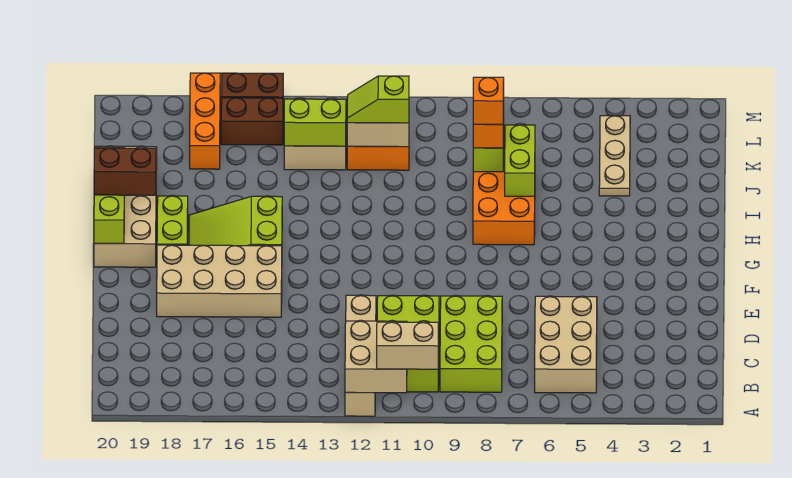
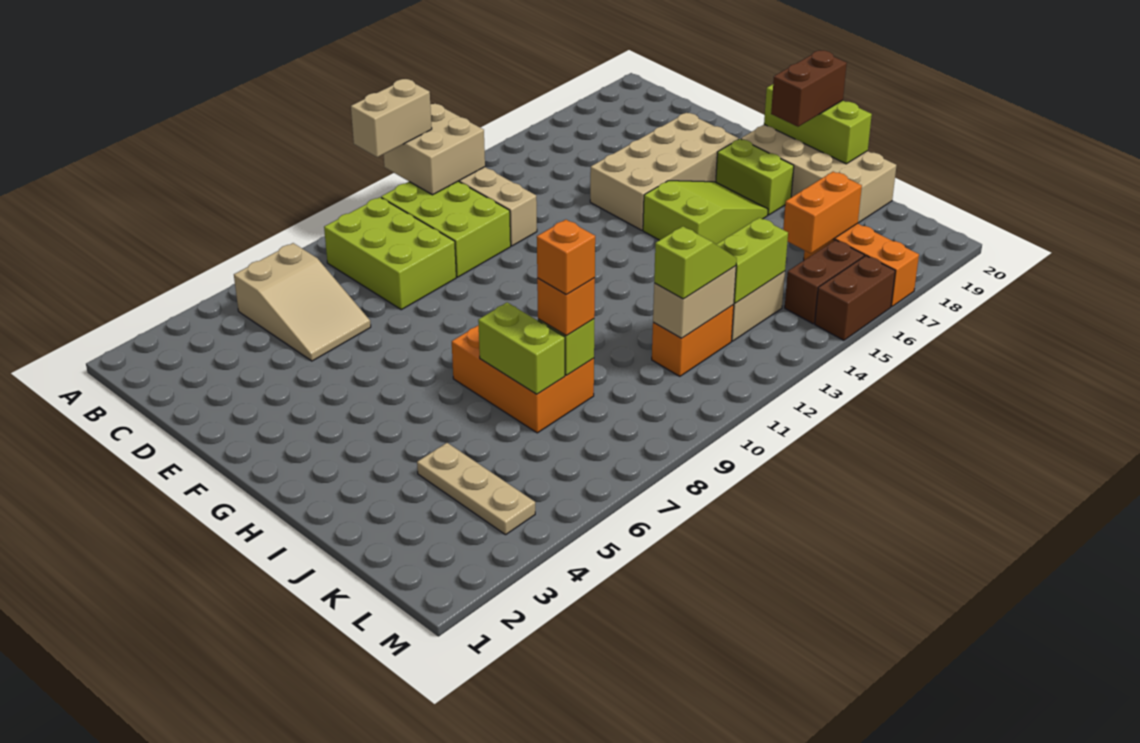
tan brick B5:D6 level 1 -> tan slope B5:D6 level 1 top B
none -> orange brick K16:K17 level 2

